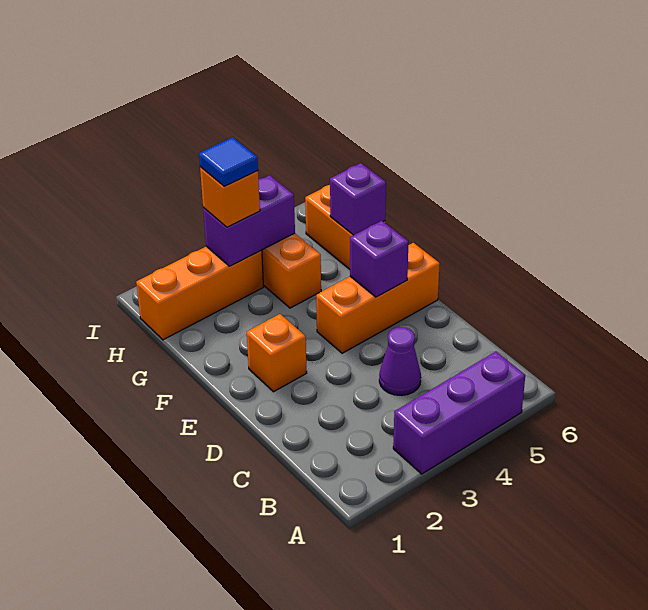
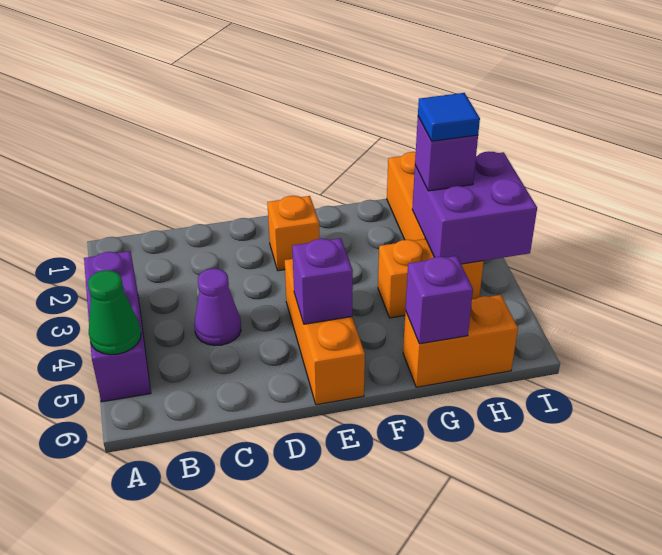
none -> green cone A5 level 2
purple brick H3:H4 level 2 -> purple brick H3:I4 level 2
orange brick H3 level 3 -> purple brick H3 level 3

